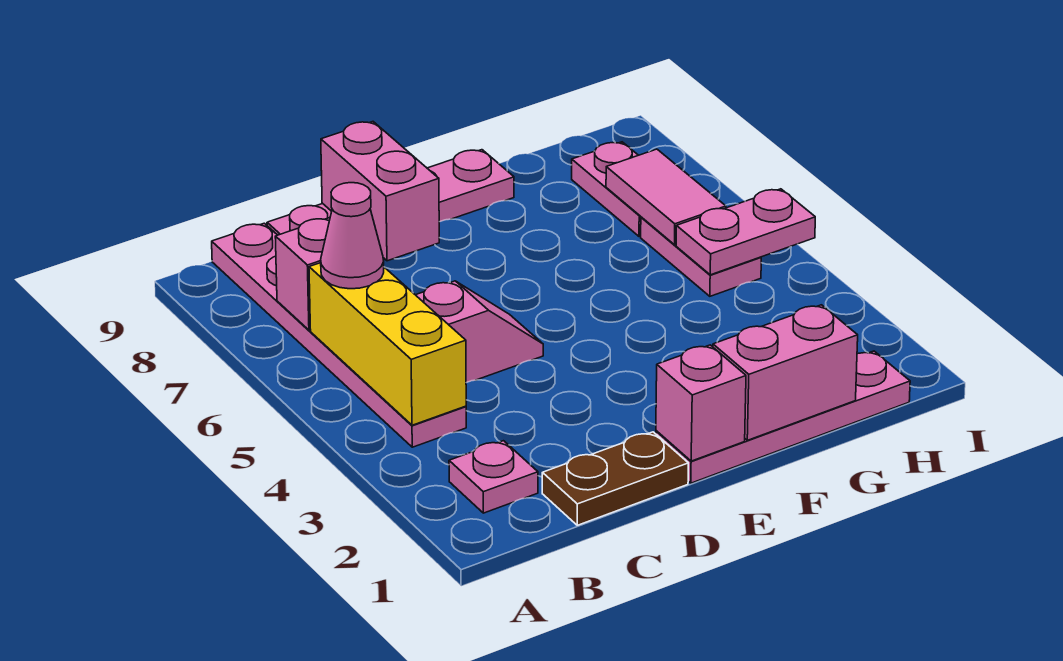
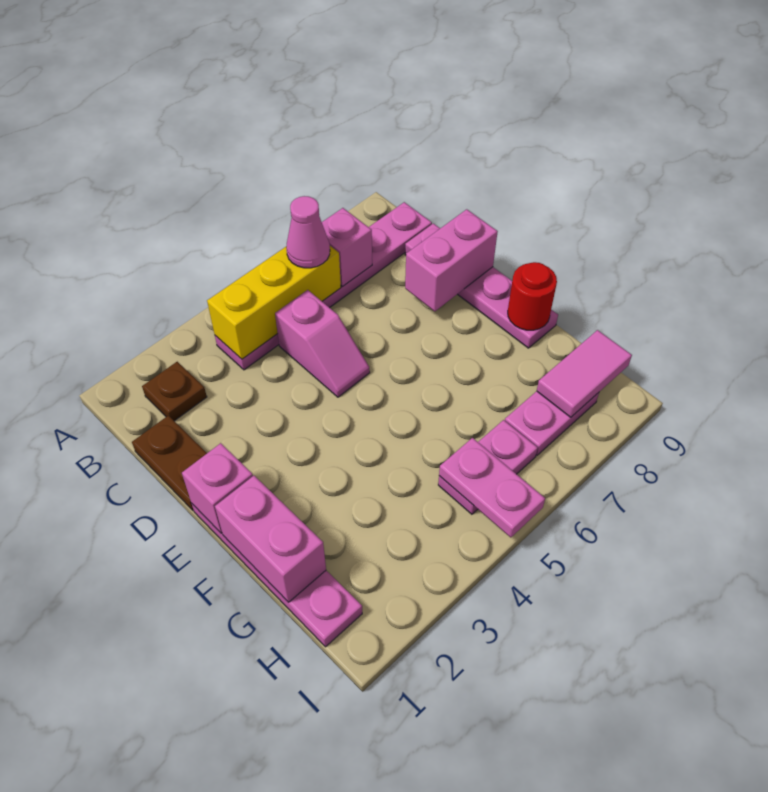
pink plate B2 level 1 -> brown plate B2 level 1
none -> red round brick F9 level 2
pink tile H6:H7 level 2 -> pink tile H8:H9 level 2

